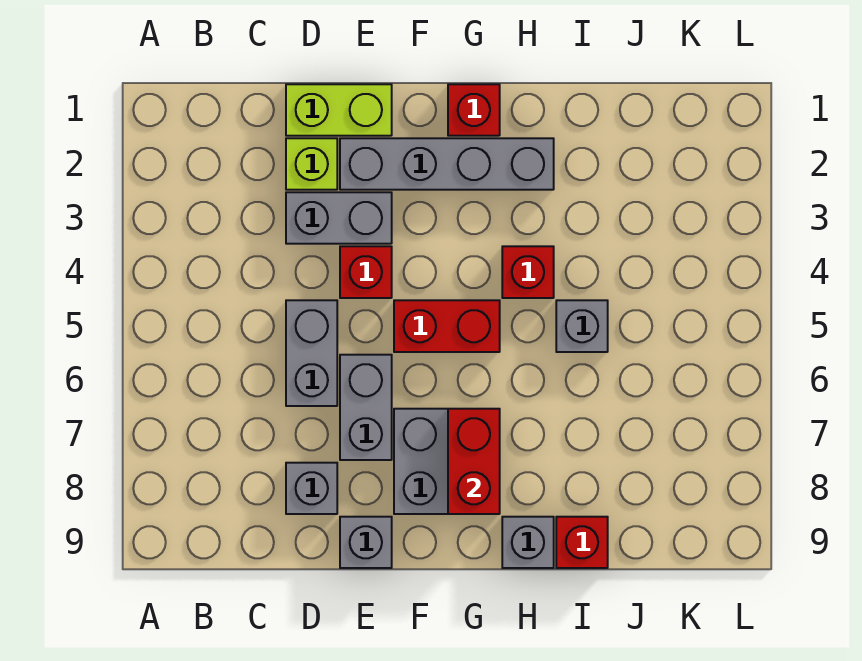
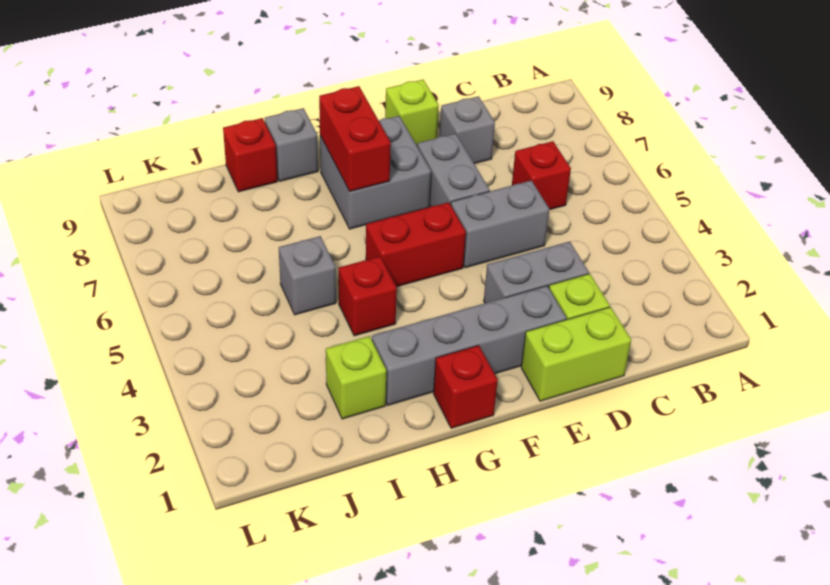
grey brick D5:D6 level 1 -> grey brick D5:E5 level 1
red brick E4 level 1 -> red brick C6 level 1
grey brick E9 level 1 -> lime brick E9 level 1
none -> lime brick I2 level 1

